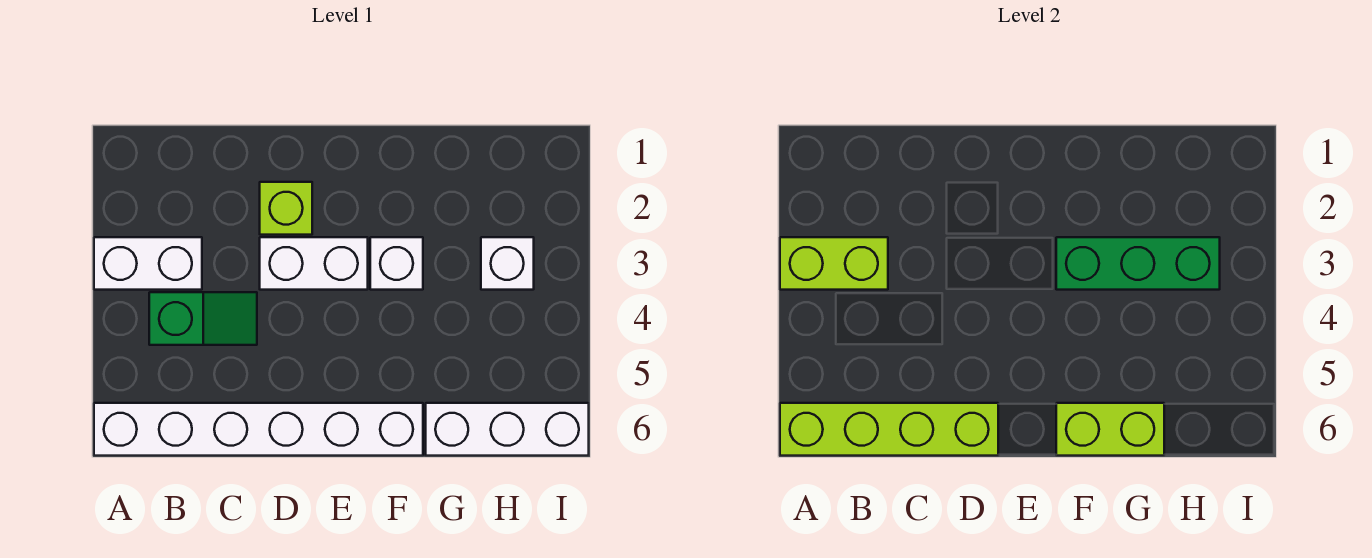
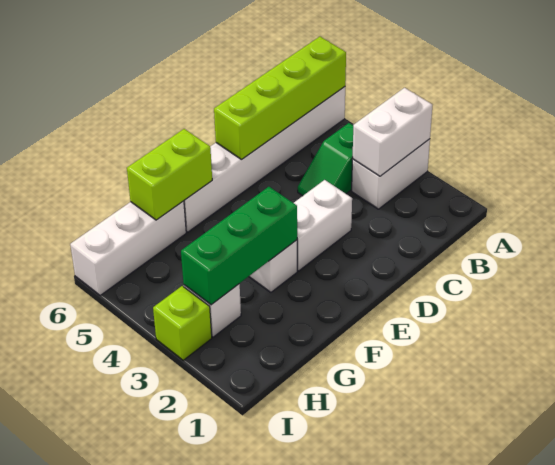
lime brick A3:B3 level 2 -> white brick A3:B3 level 2
lime brick D2 level 1 -> lime brick I3 level 1

